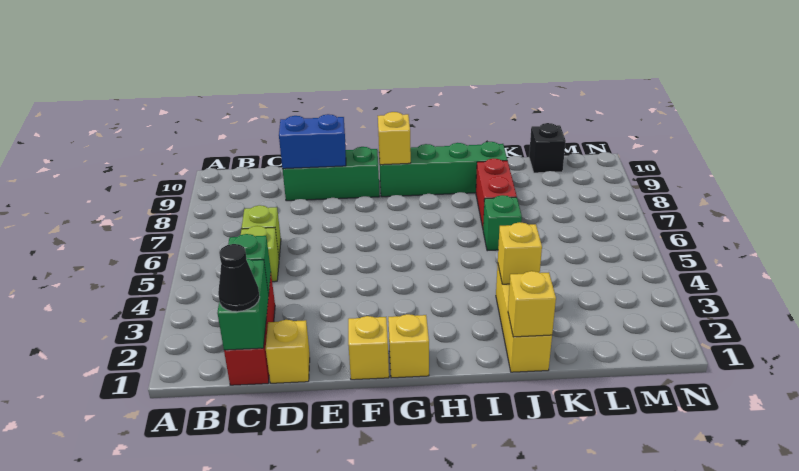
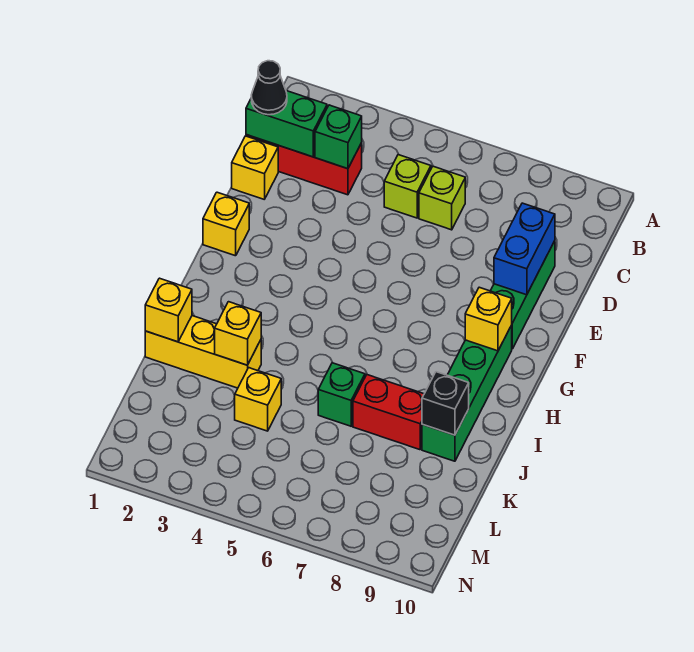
yellow brick G1 level 1 -> yellow brick K4 level 1
black brick L10 level 1 -> black brick J9 level 2

